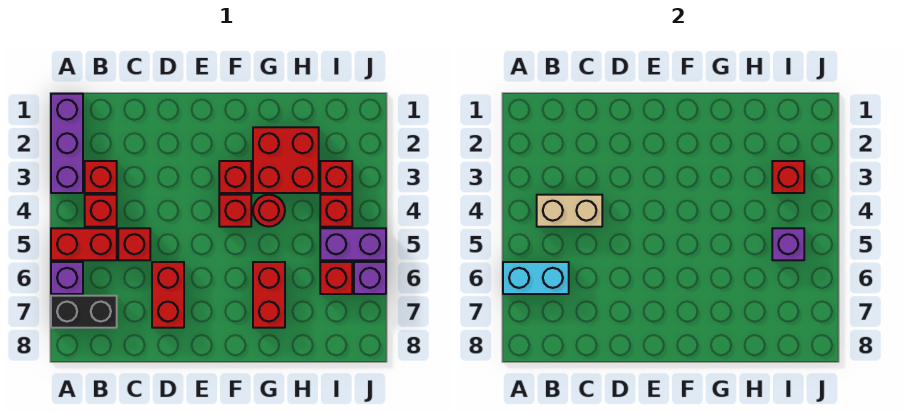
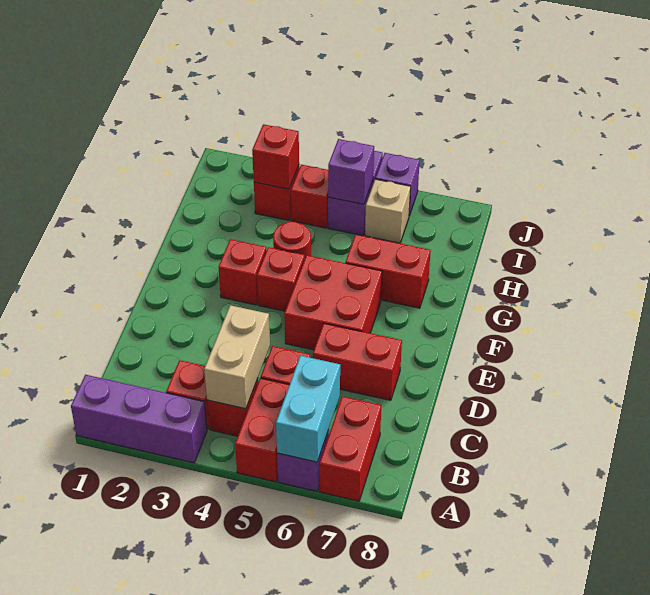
black brick A7:B7 level 1 -> red brick A7:B7 level 1
red brick G2:H3 level 1 -> red brick E5:F6 level 1
red brick I6 level 1 -> tan brick I6 level 1

